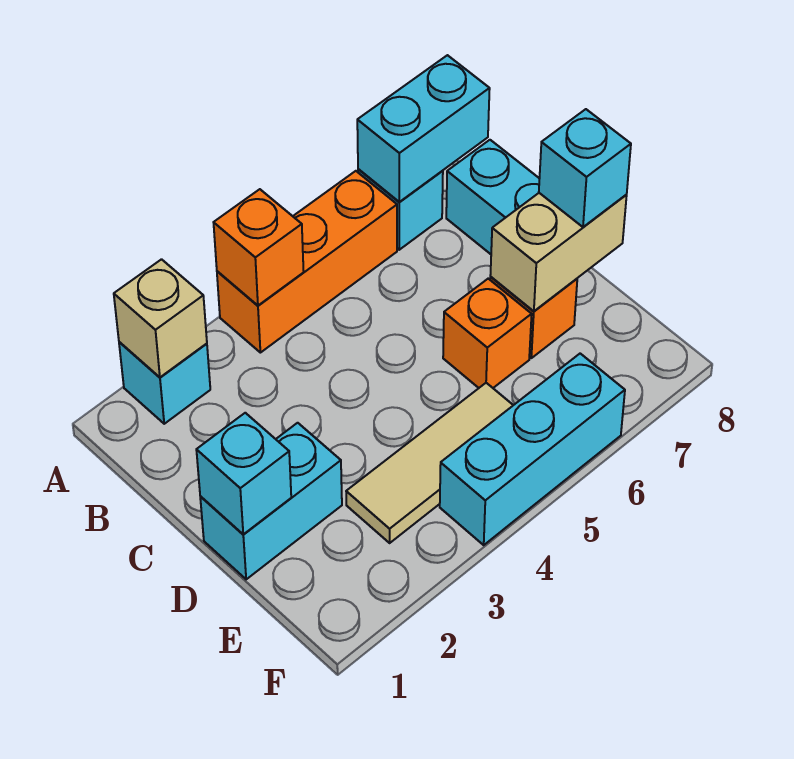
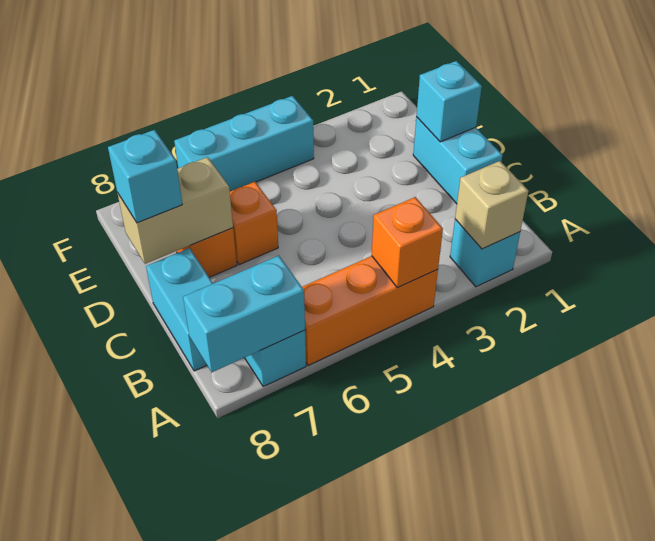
cyan brick D1:D2 level 1 -> cyan brick C1:D1 level 1
tan tile E3:E5 level 1 -> none

